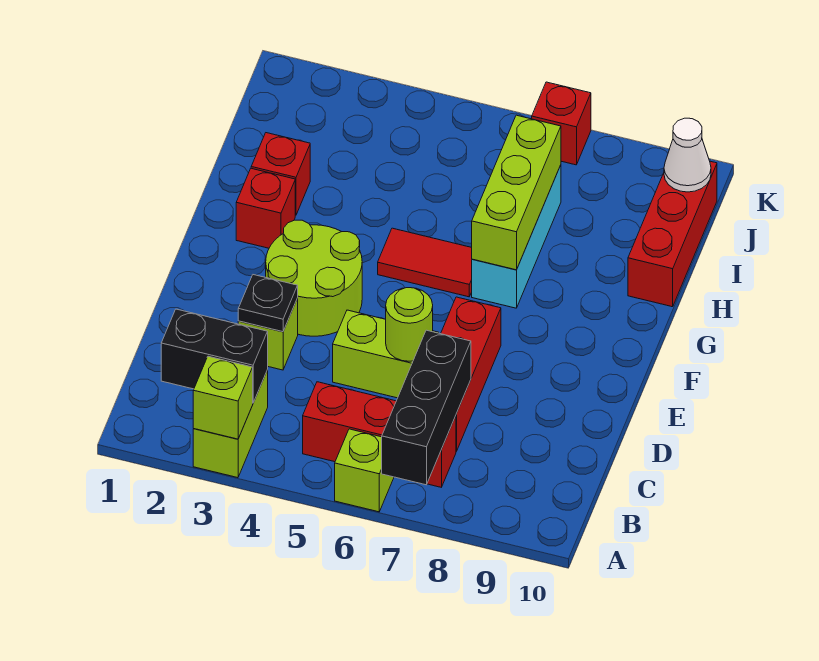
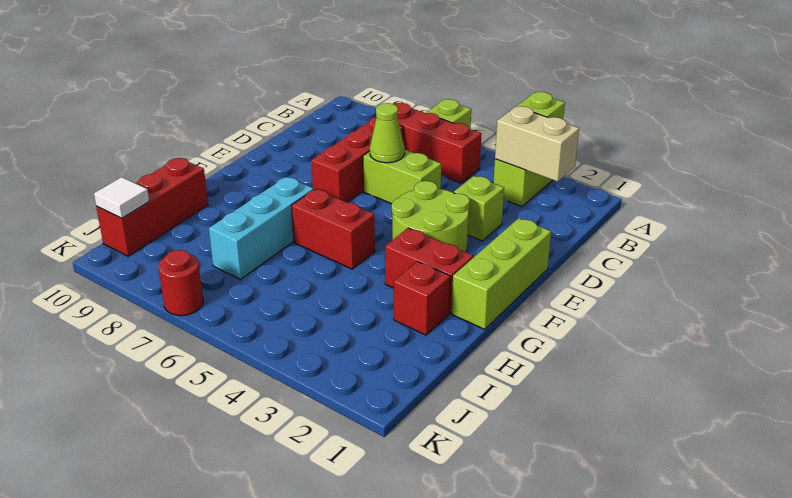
black brick A7:C7 level 2 -> none
black brick B2:B3 level 2 -> tan brick B2:B3 level 2
black plate D3 level 2 -> none
lime round brick D6 level 2 -> lime cone D6 level 2
red brick G2 level 1 -> red brick G2:G3 level 1
red tile G5:G6 level 1 -> red brick G5:G6 level 1
lime brick G7:I7 level 2 -> lime brick E1:G1 level 1
white cone J10 level 2 -> white tile J10 level 2
red brick K7 level 1 -> red round brick K7 level 1

